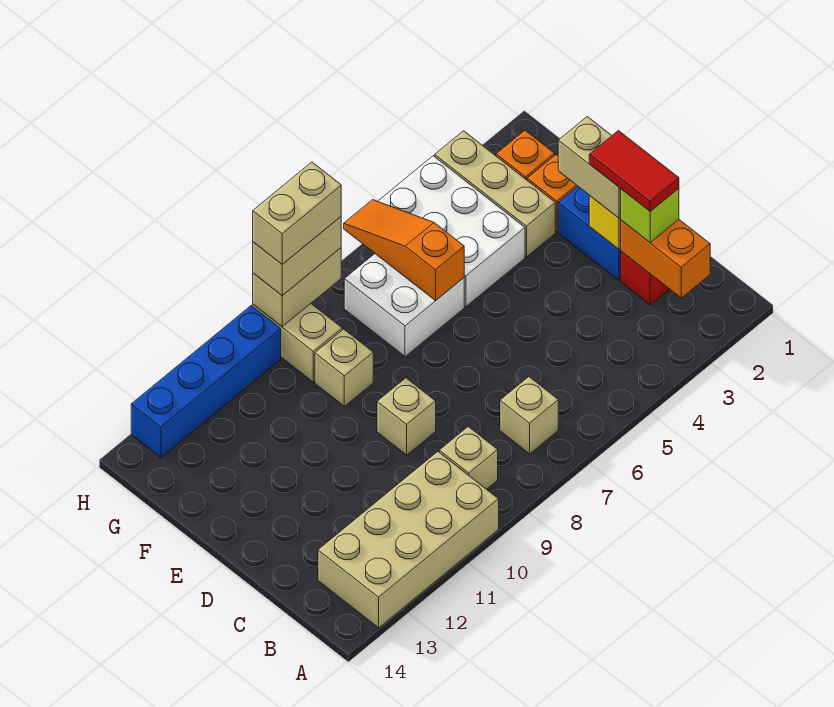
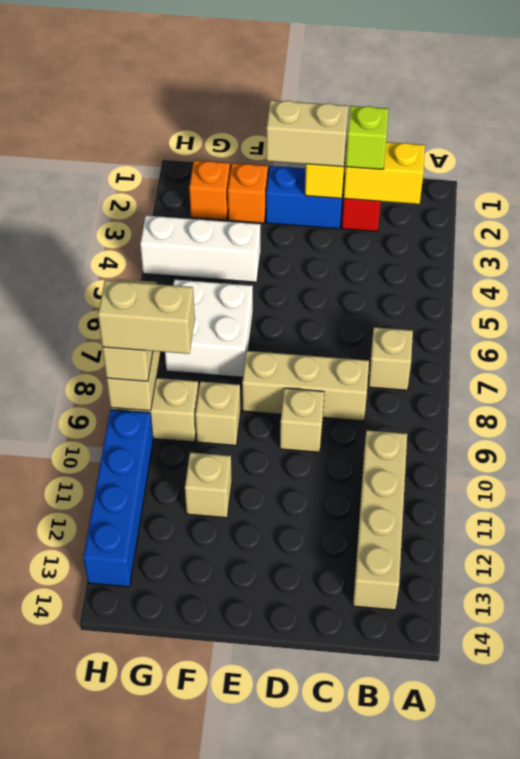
tan brick A10:B13 level 1 -> tan brick B10:B13 level 1
orange brick B2:C2 level 2 -> yellow brick B2:C2 level 2
tan brick B9 level 1 -> tan brick F11 level 1
red tile C2:D2 level 4 -> none
tan brick F3:H3 level 1 -> tan brick C8:E8 level 1
white brick F4:H5 level 1 -> white brick F4:H4 level 1
orange slope F6:H6 level 2 top F -> none
tan brick H8:H9 level 4 -> tan brick G9:H9 level 4

